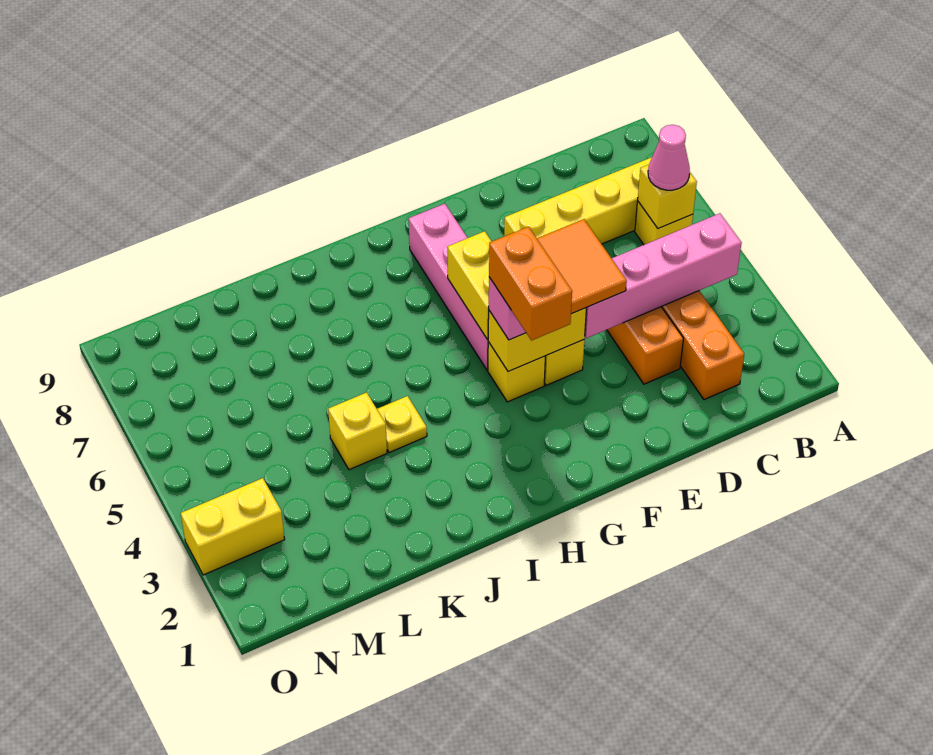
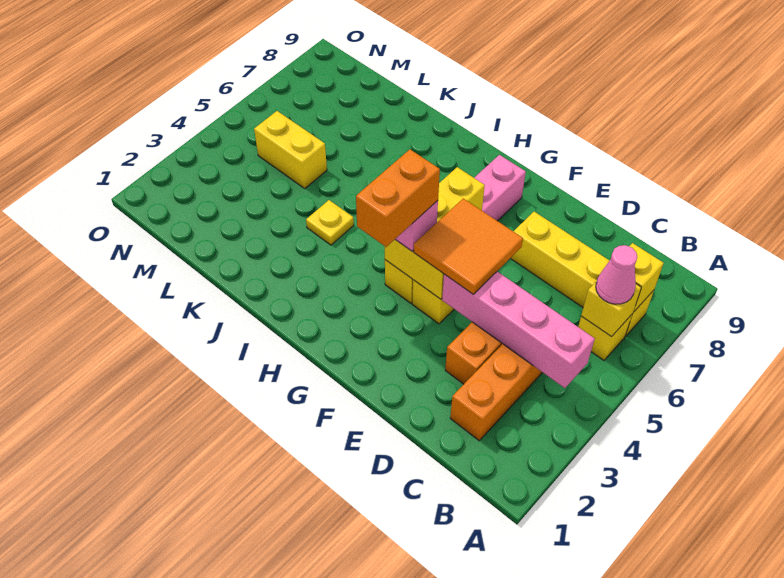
yellow brick K4 level 1 -> yellow brick B7 level 2
yellow brick N3:O3 level 1 -> yellow brick L5:M5 level 1

